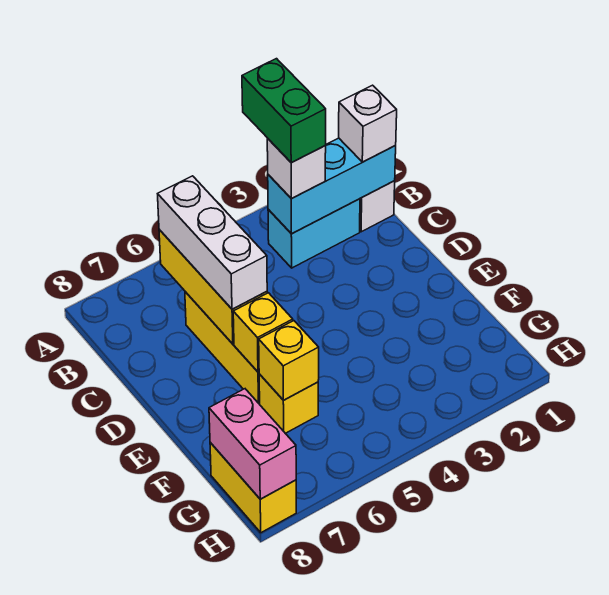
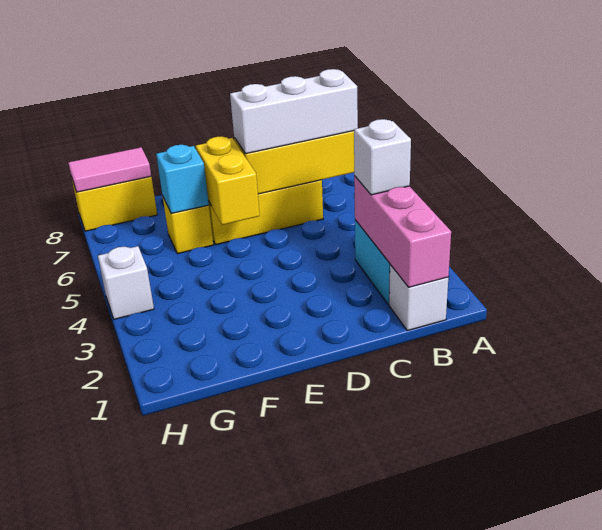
green brick A3:B3 level 4 -> none
cyan brick B1:B3 level 2 -> pink brick B1:B3 level 2
white brick B1 level 3 -> white brick H4 level 1
yellow brick E6 level 2 -> yellow brick E5:E6 level 2
yellow brick F6 level 2 -> cyan brick F6 level 2
pink brick G8:H8 level 2 -> pink tile G8:H8 level 2

